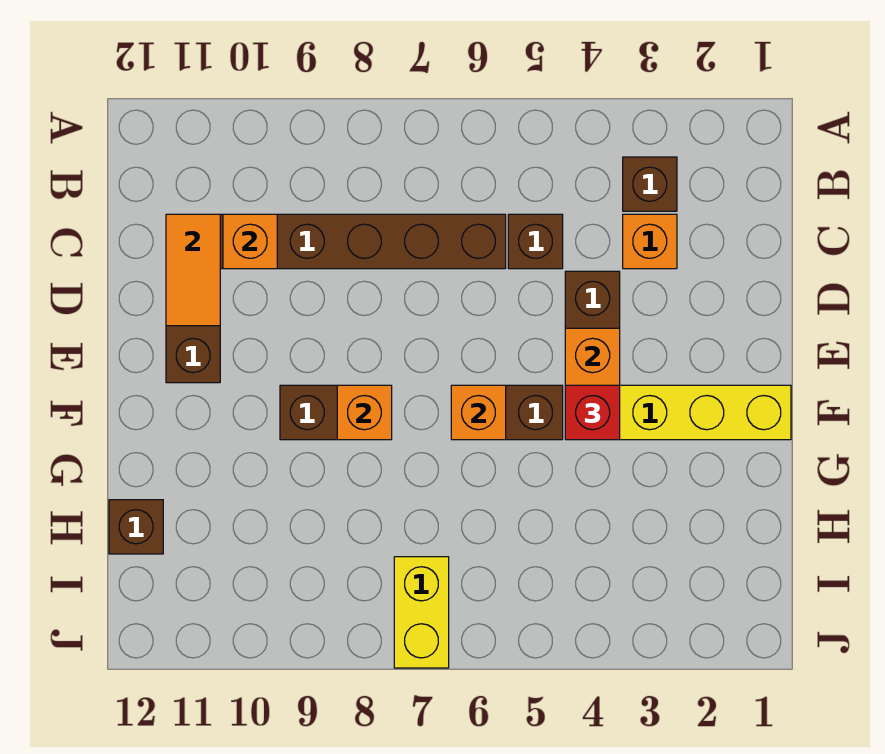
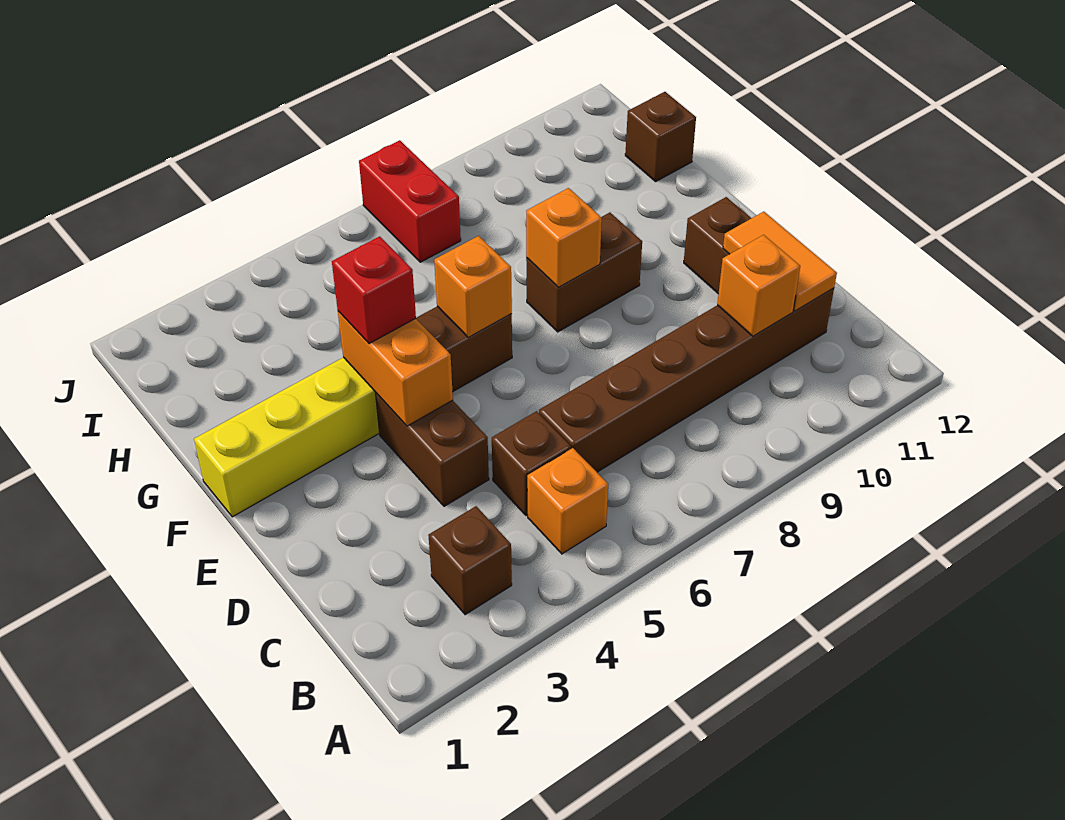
orange brick C3 level 1 -> orange brick B5 level 1
yellow brick I7:J7 level 1 -> red brick I7:J7 level 1

